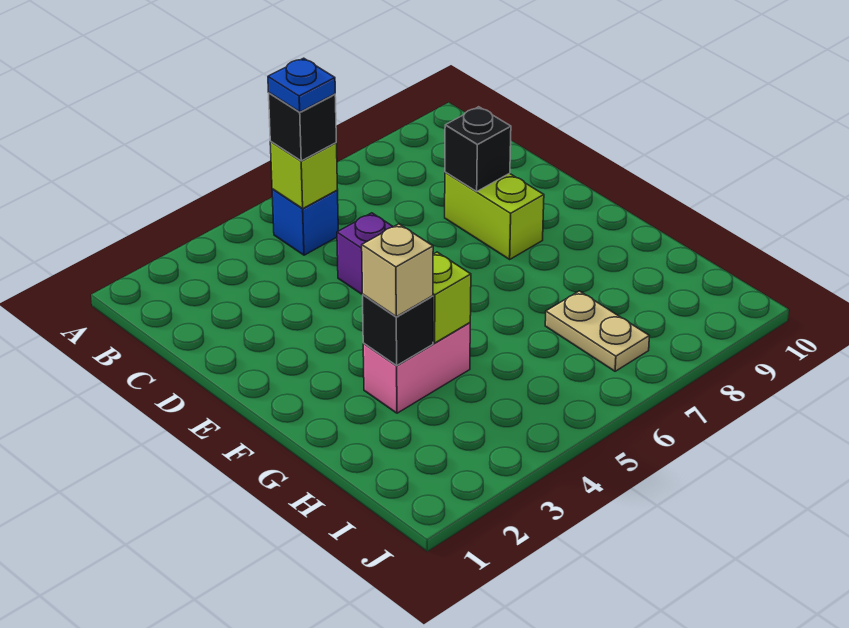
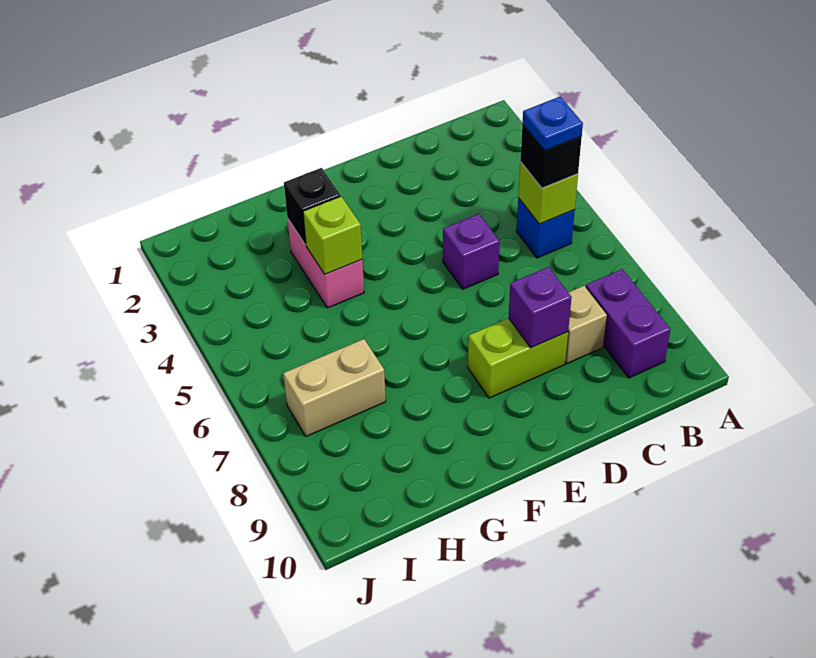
none -> purple brick B8:B9 level 1
black brick D8 level 2 -> purple brick D8 level 2
tan brick G3 level 3 -> tan brick C8 level 1
tan plate H7:I7 level 1 -> tan brick H7:I7 level 1

